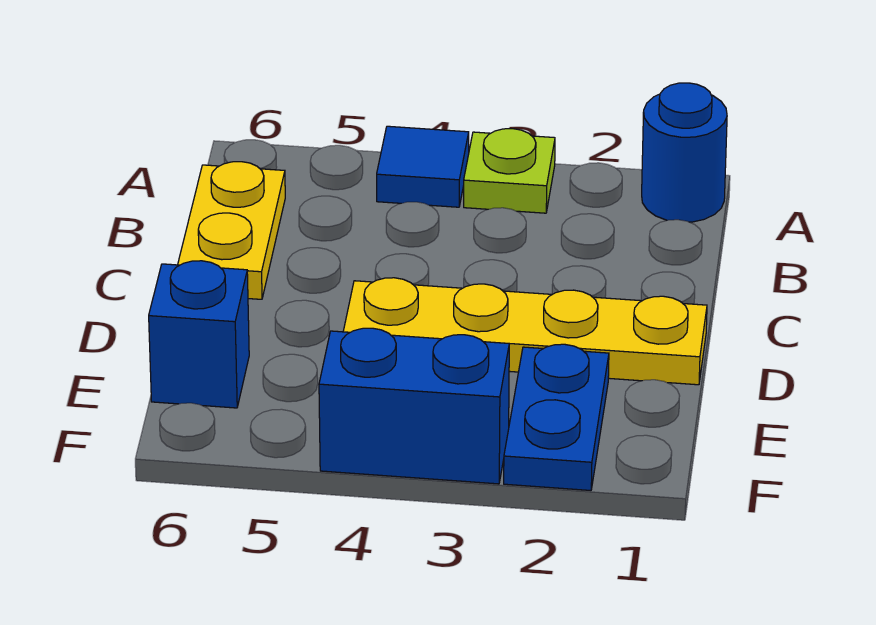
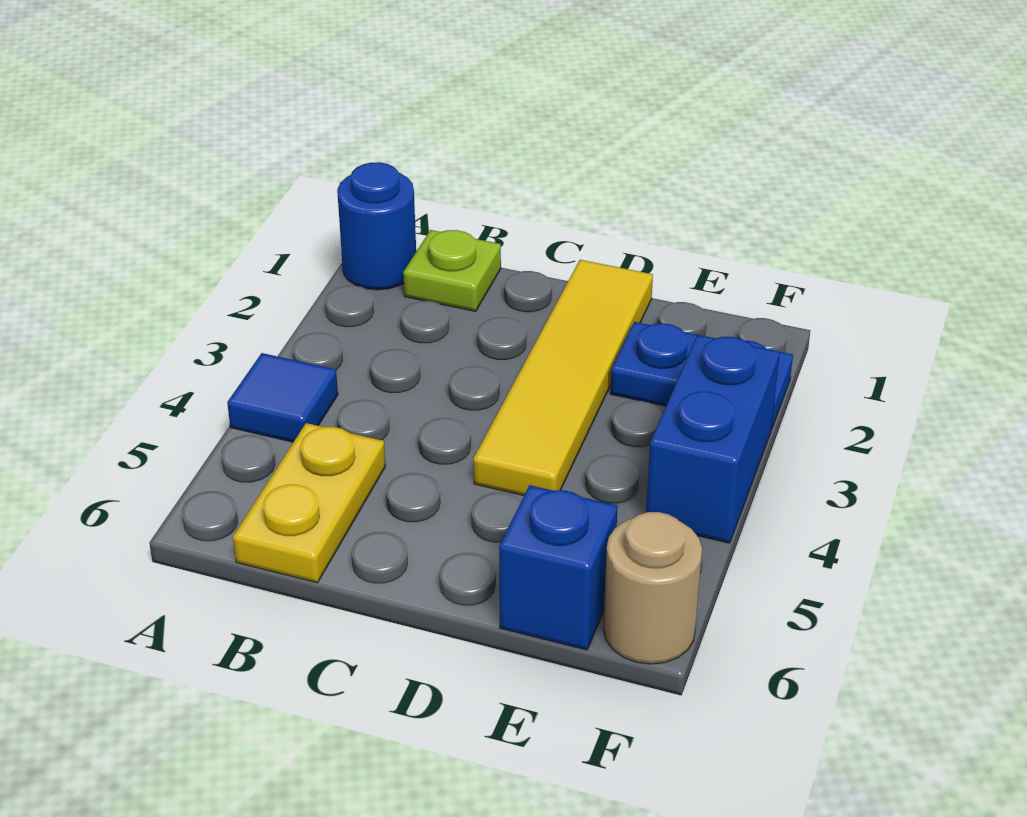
lime plate A3 level 1 -> lime plate B1 level 1
yellow plate B6:C6 level 1 -> yellow plate B5:B6 level 1
yellow plate D1:D4 level 1 -> yellow tile D1:D4 level 1
none -> tan round brick F6 level 1

